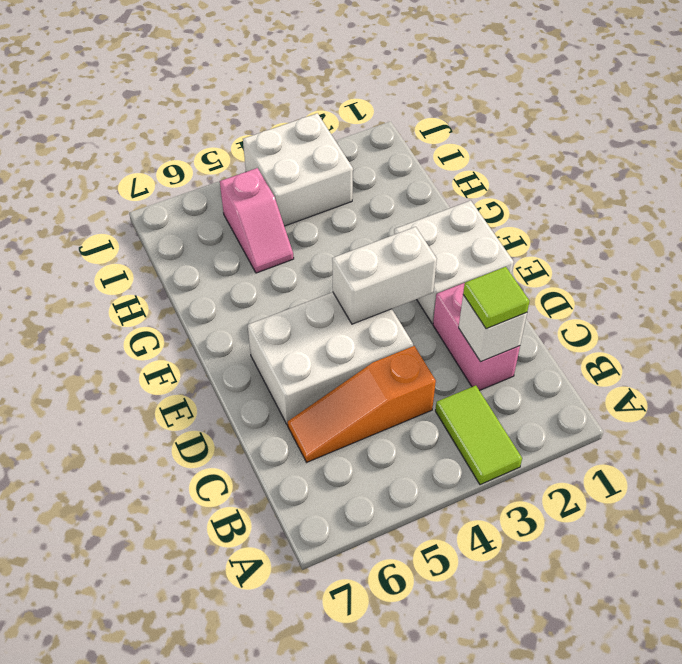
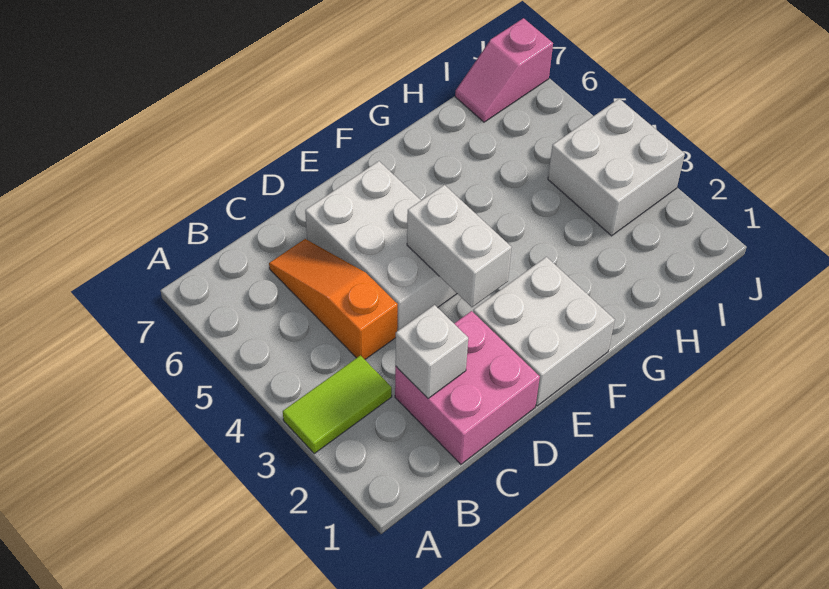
pink brick C2:D2 level 1 -> pink brick C1:D2 level 1
lime tile C2 level 3 -> none
pink slope H5:I5 level 1 top I -> pink slope I7:J7 level 1 top J

